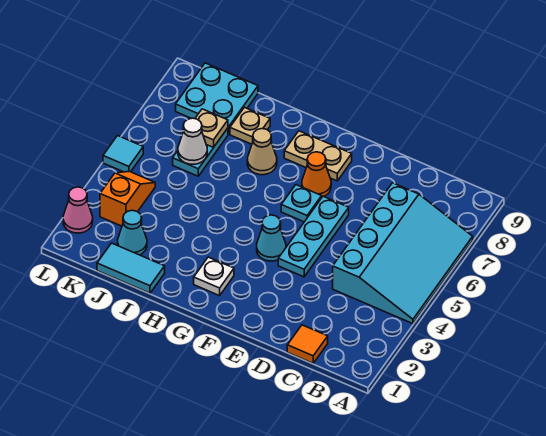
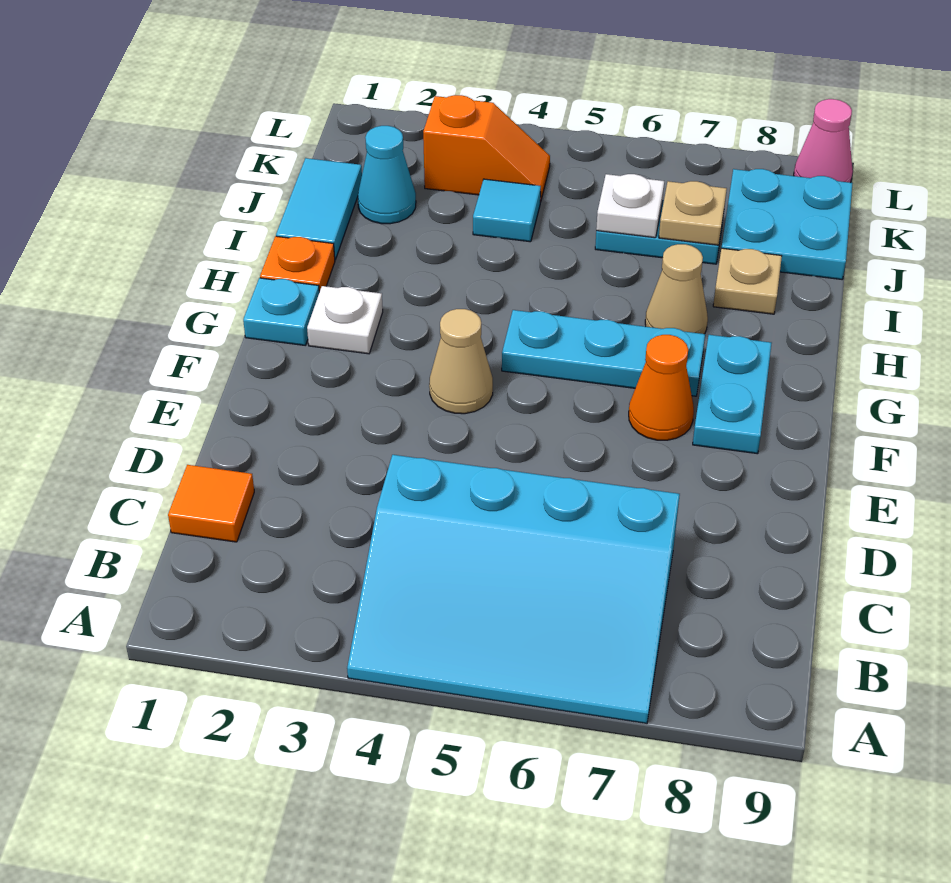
cyan plate E4:E6 level 1 -> cyan plate G5:G7 level 1
cyan cone F4 level 1 -> tan cone F4 level 1
cyan plate F6 level 1 -> cyan plate G1 level 1
tan plate F8:G8 level 1 -> cyan plate F8:G8 level 1
none -> orange plate H1 level 1
white cone J6 level 2 -> white plate J6 level 2
pink cone L2 level 1 -> pink cone L9 level 1
cyan tile L5 level 1 -> cyan tile J4 level 1

